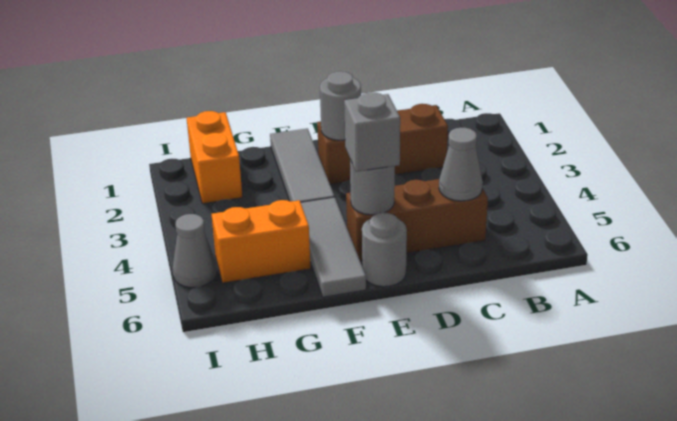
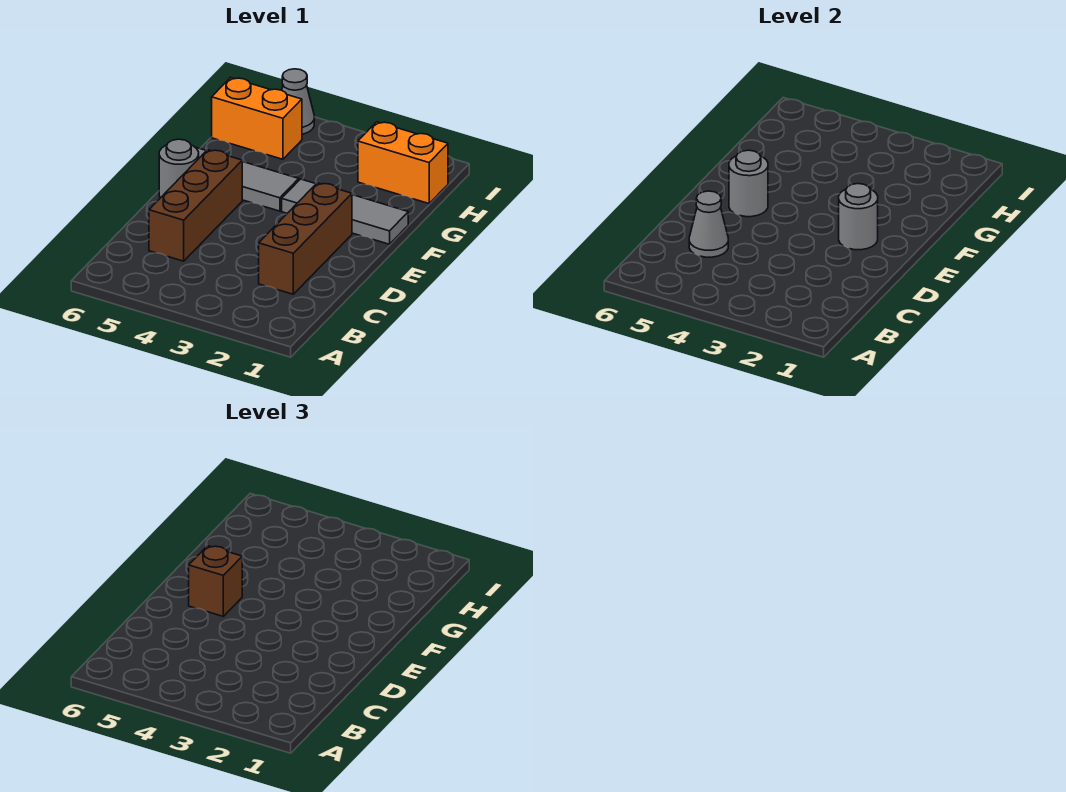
grey brick E5 level 3 -> brown brick E5 level 3
orange brick G5:H5 level 1 -> orange brick H5:H6 level 1

